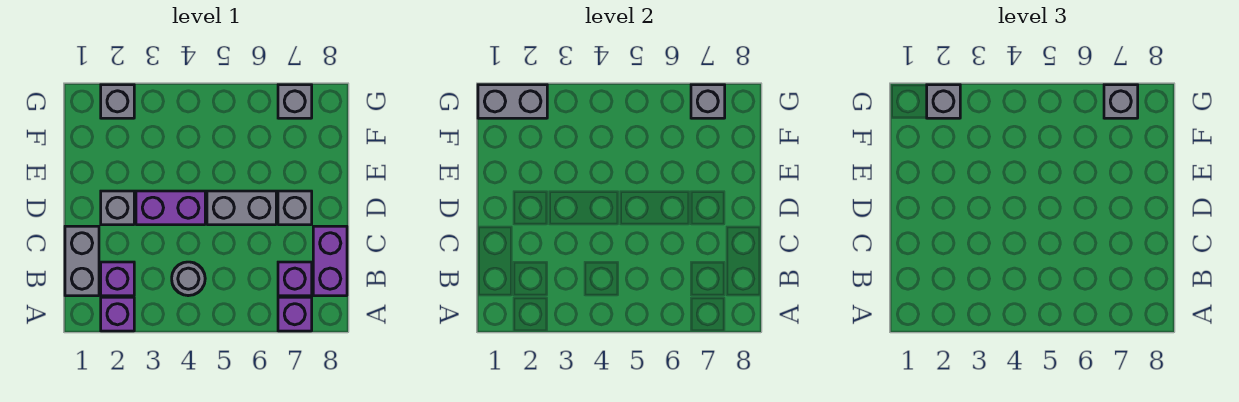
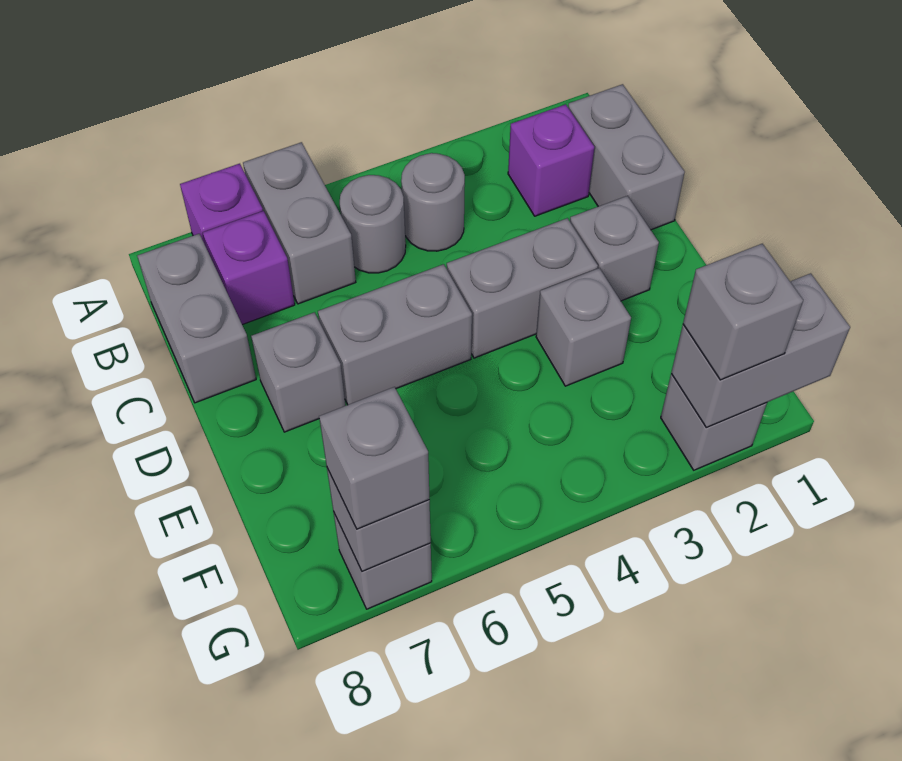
purple brick A2 level 1 -> none
none -> grey brick A6:B6 level 1
none -> grey round brick B5 level 1
purple brick B8:C8 level 1 -> grey brick B8:C8 level 1
purple brick D3:D4 level 1 -> grey brick D3:D4 level 1
none -> grey brick E3 level 1

